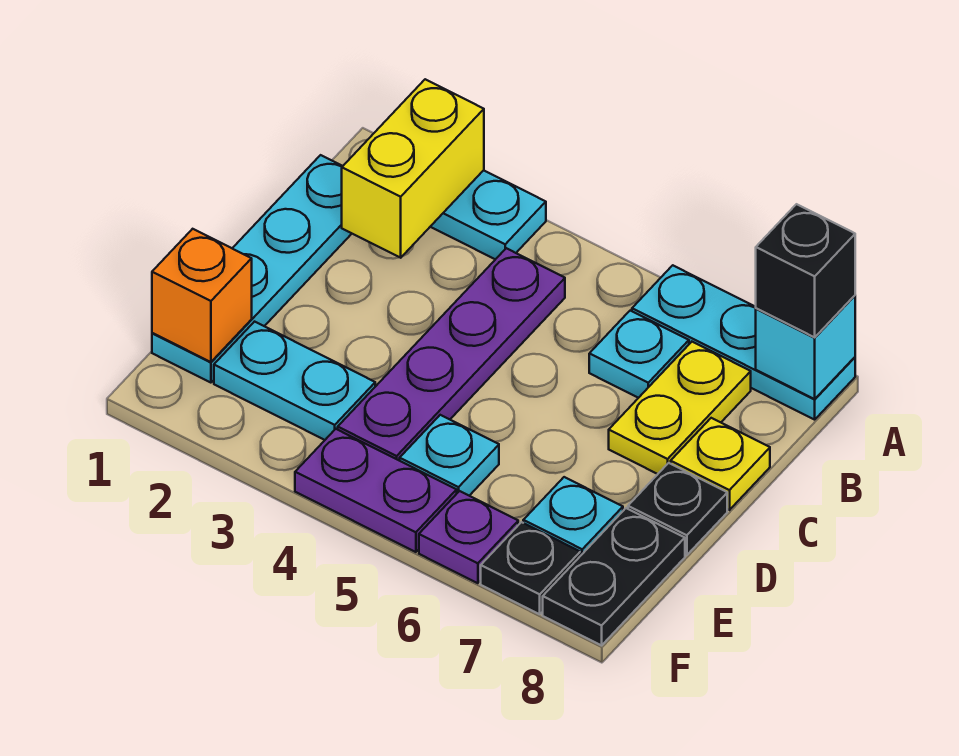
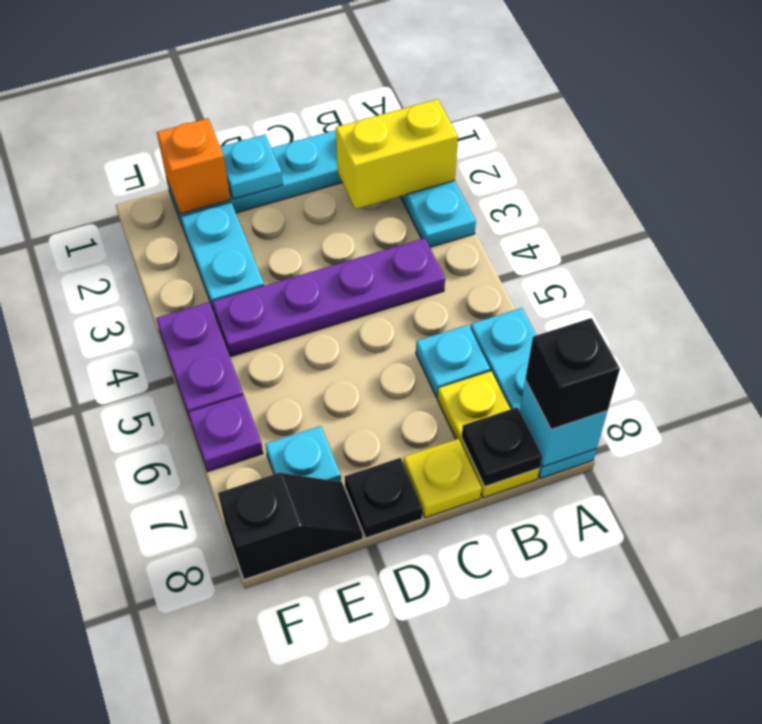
yellow plate B7:C7 level 1 -> yellow plate B7:B8 level 1
cyan plate E5 level 1 -> cyan plate D1 level 2
black plate E8:F8 level 1 -> black slope E8:F8 level 1 top F
black plate F7 level 1 -> black plate B8 level 2

